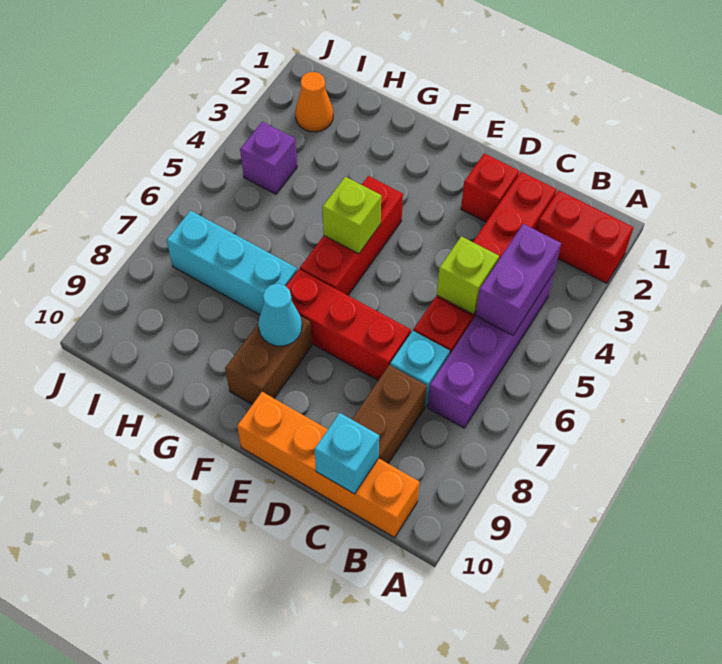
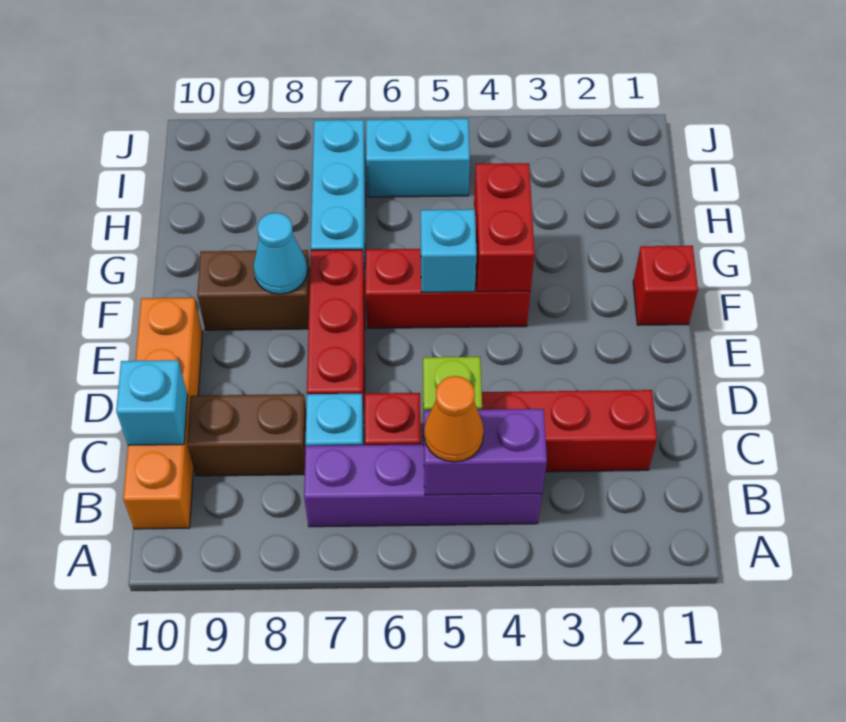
red brick A2:B2 level 1 -> red brick F4:G4 level 2
red brick D2 level 1 -> red brick F1 level 1
lime brick F5 level 2 -> cyan brick F5 level 2
orange cone I2 level 1 -> orange cone B5 level 3
purple brick I4 level 1 -> none
none -> cyan brick I5:I6 level 1

